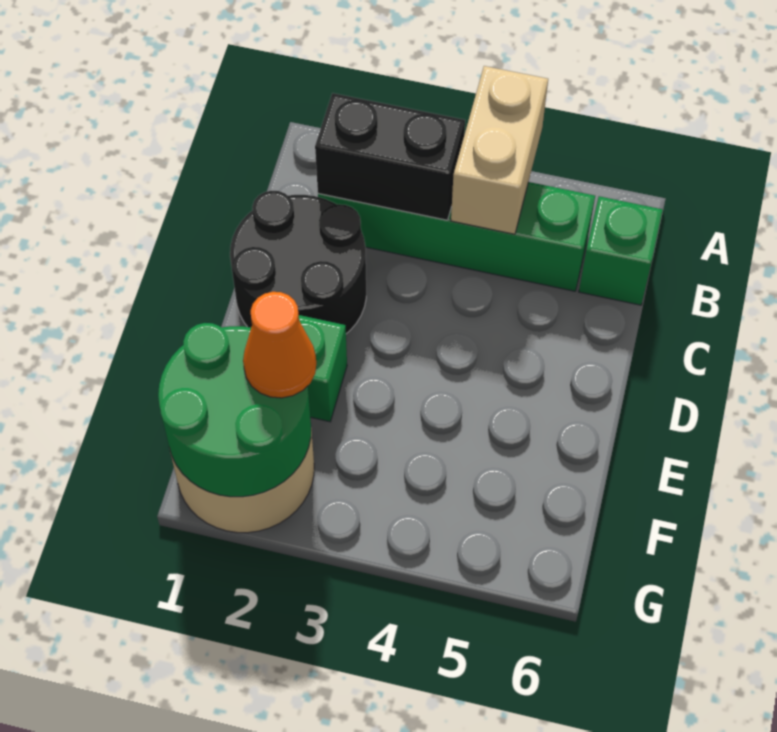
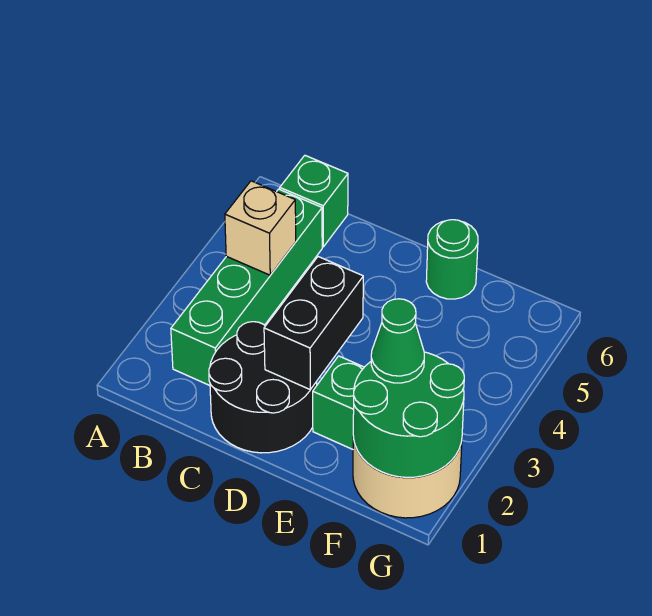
tan brick A4:B4 level 2 -> tan brick B4 level 2
black brick B2:B3 level 2 -> black brick D2:D3 level 2
none -> green round brick E6 level 1
orange cone F2 level 3 -> green cone F2 level 3

